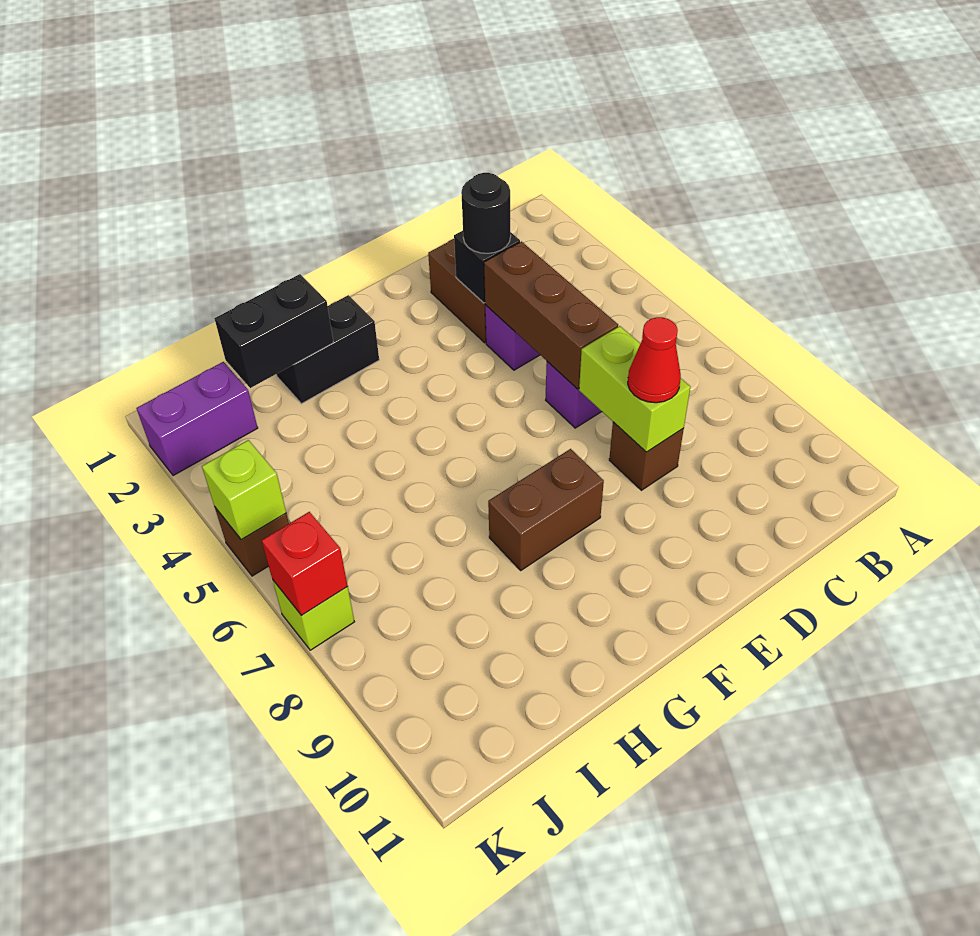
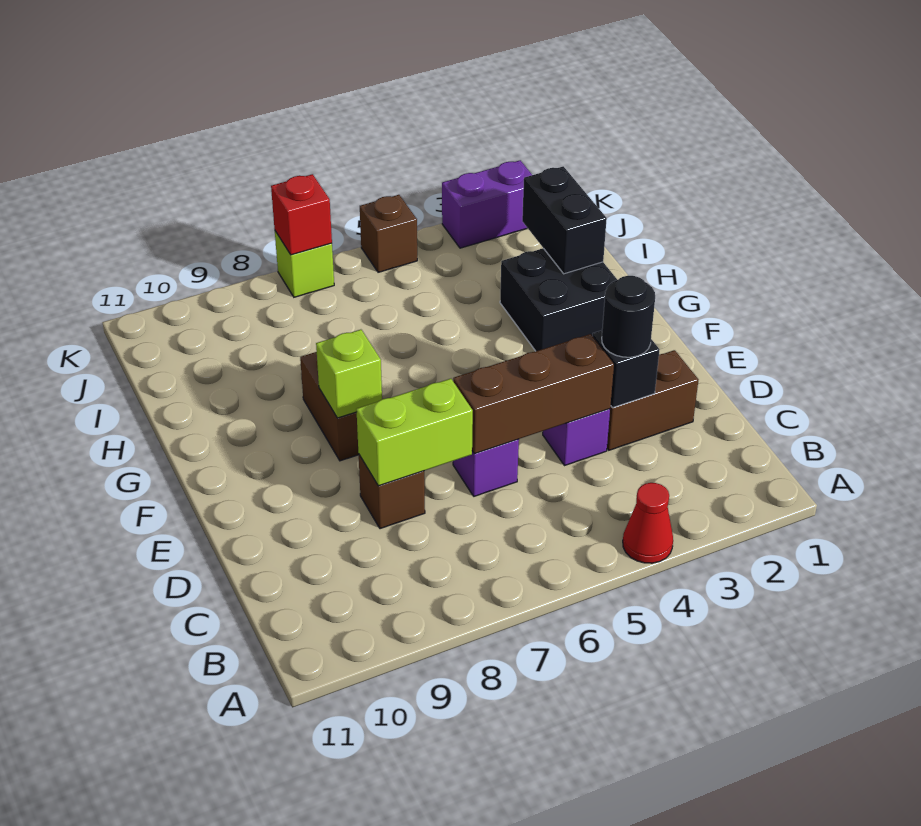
red cone D8 level 3 -> red cone A4 level 1
black brick G2:H2 level 1 -> black brick G2:H3 level 1
purple brick J2:K2 level 1 -> purple brick K2:K3 level 1
lime brick K5 level 2 -> lime brick F8 level 2

